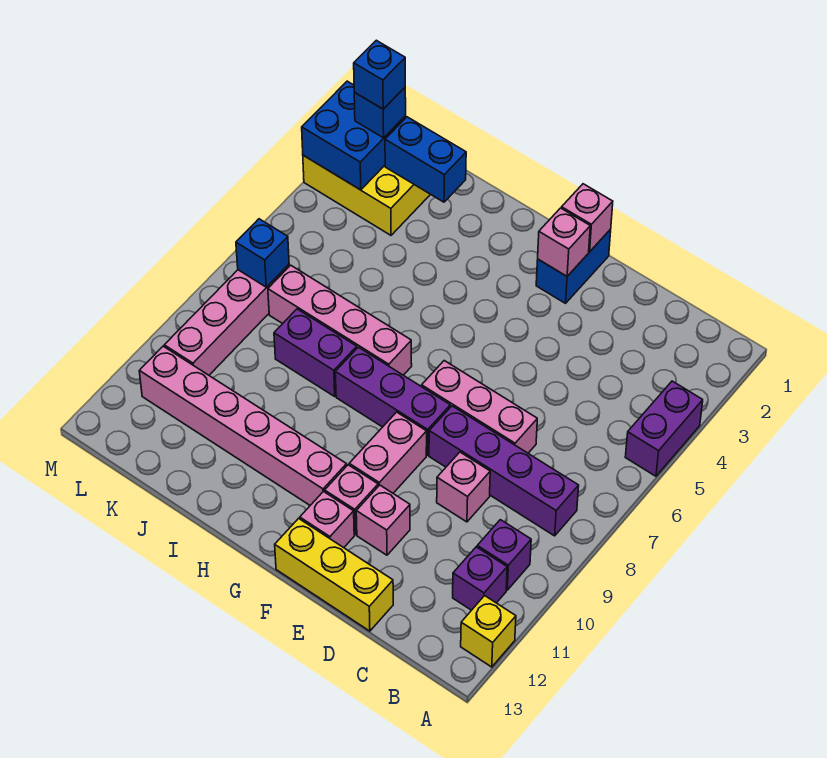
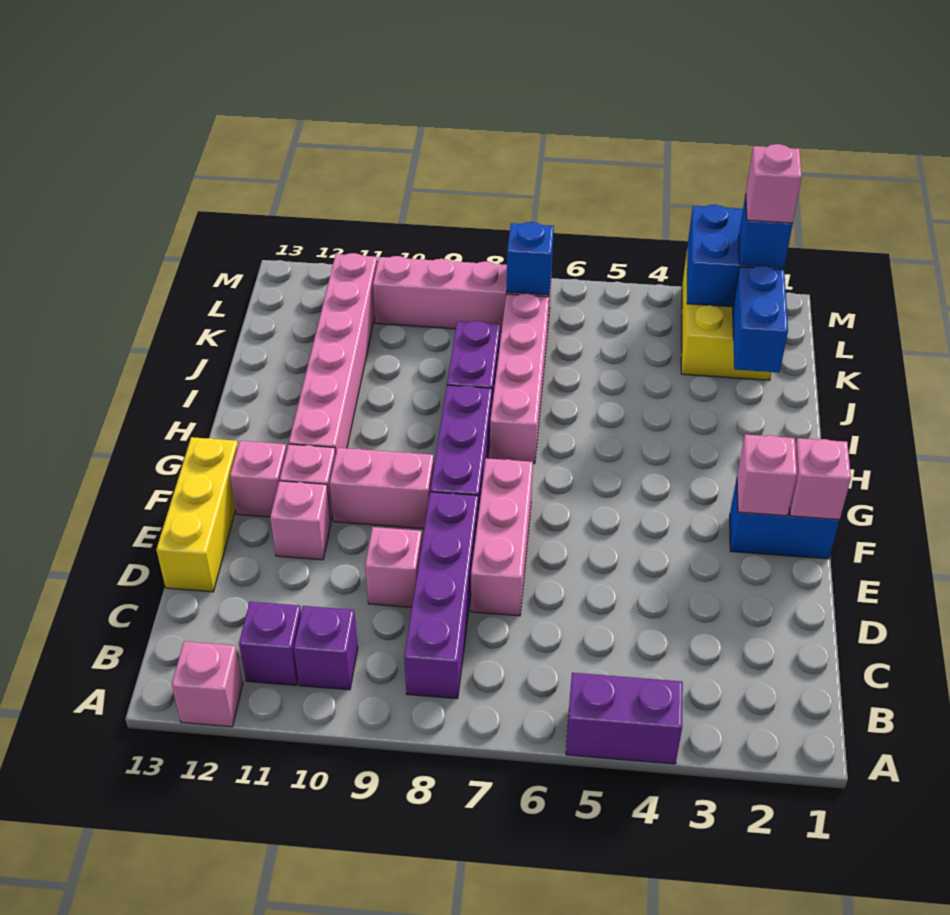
yellow brick A12 level 1 -> pink brick A12 level 1
blue brick L2 level 4 -> pink brick L2 level 4

